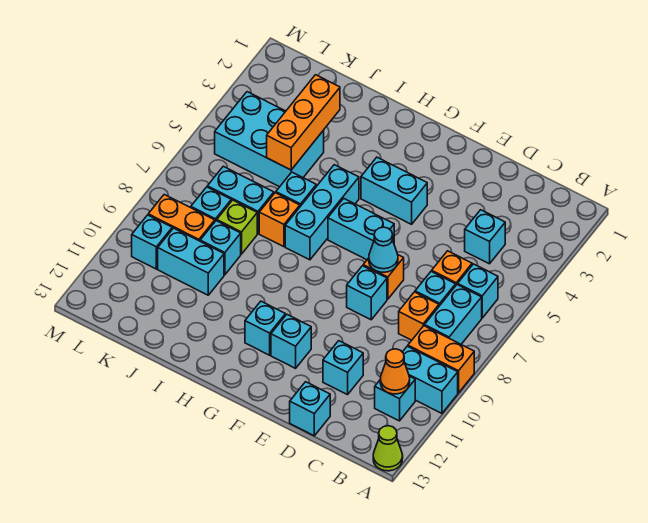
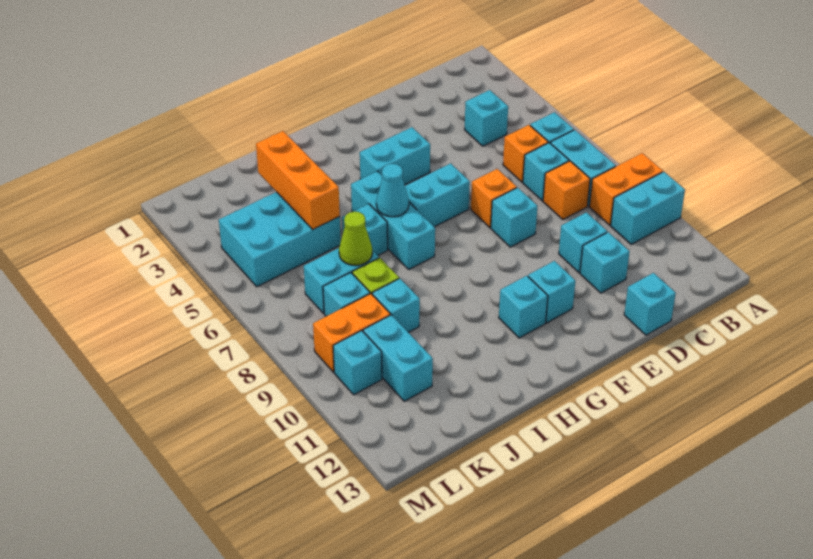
lime cone A13 level 1 -> lime cone J7 level 2
cyan brick B11 level 1 -> cyan brick D10 level 1
orange cone B11 level 2 -> none
cyan cone E7 level 2 -> cyan cone H6 level 2
orange brick I7 level 1 -> none
cyan brick J10:K10 level 1 -> cyan brick K10:K11 level 1

